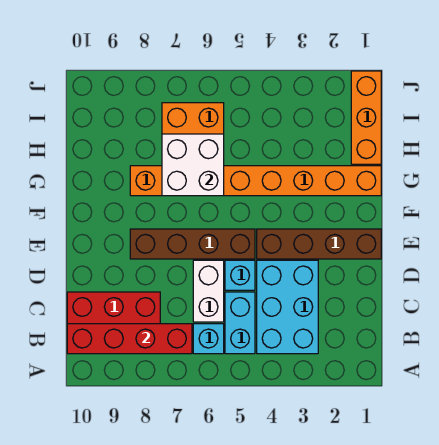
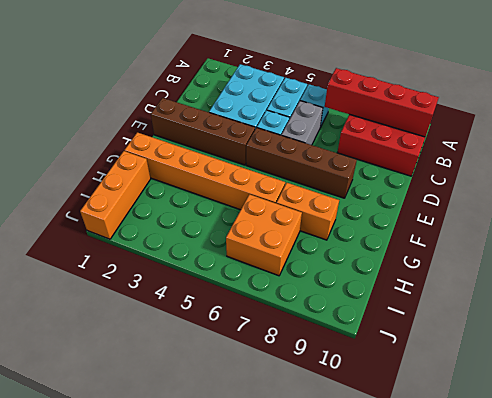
white brick C6:D6 level 1 -> grey brick C6:D6 level 1
white brick G6:H7 level 2 -> none

